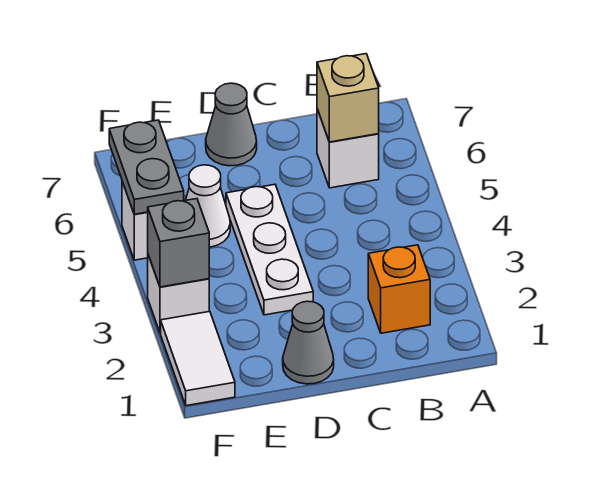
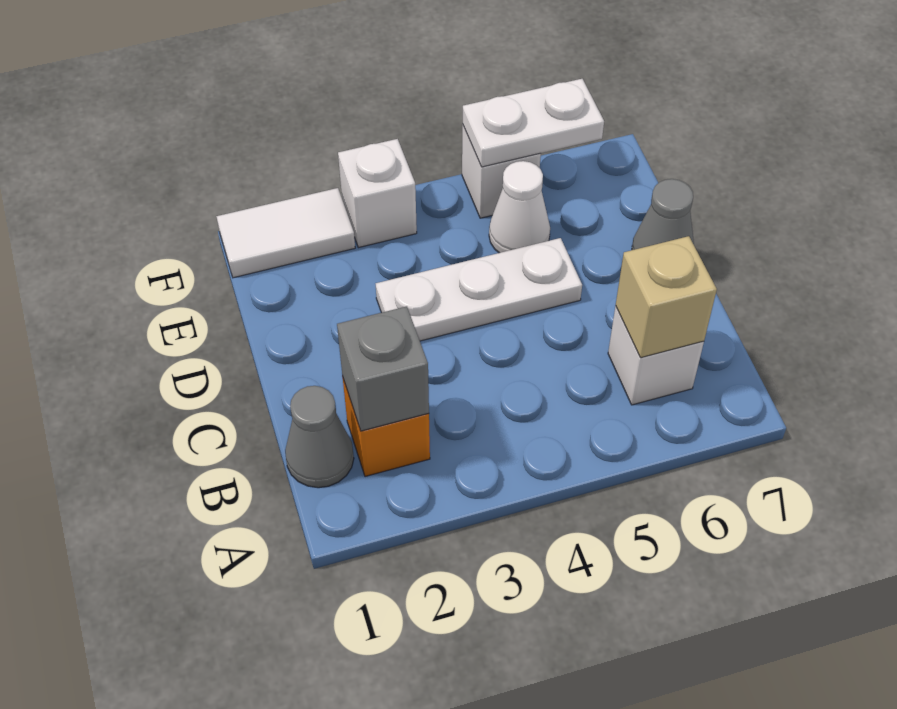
grey cone D1 level 1 -> grey cone B1 level 1
grey brick F3 level 2 -> grey brick B2 level 2
grey plate F5:F6 level 2 -> white plate F5:F6 level 2

